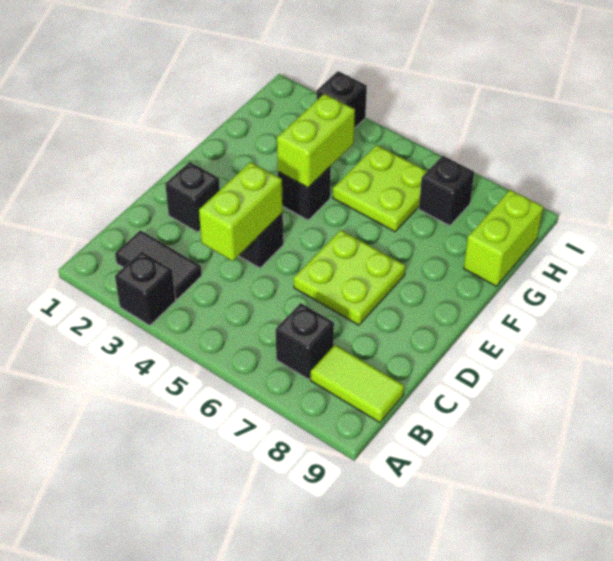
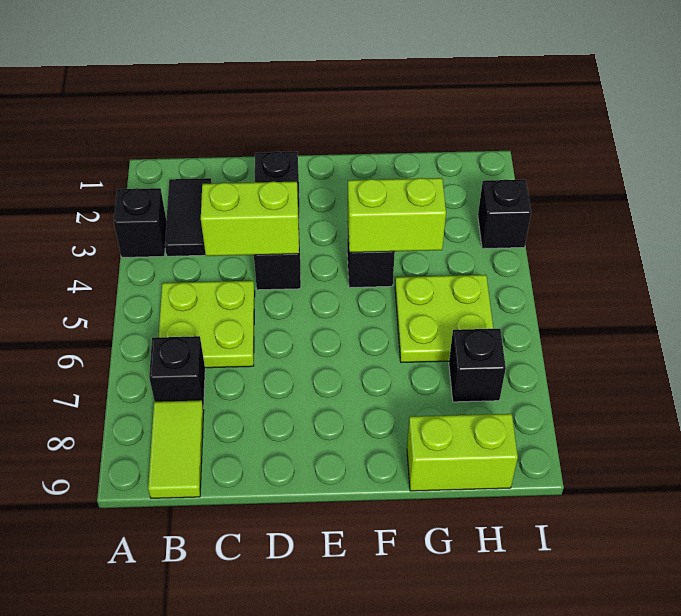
lime plate D6:E7 level 1 -> lime plate B5:C6 level 1

